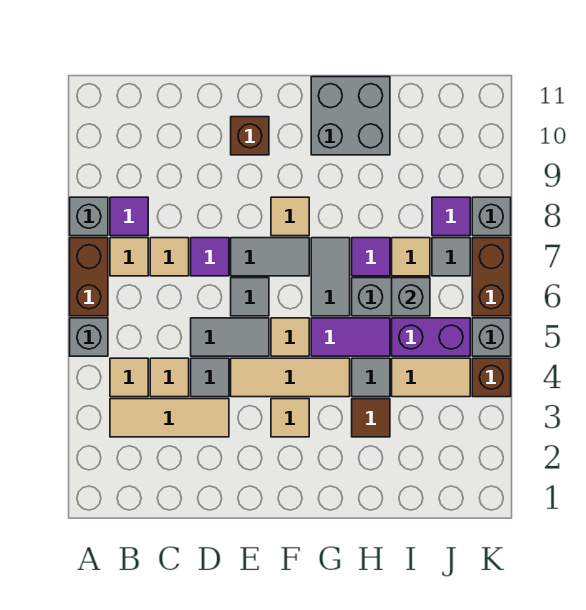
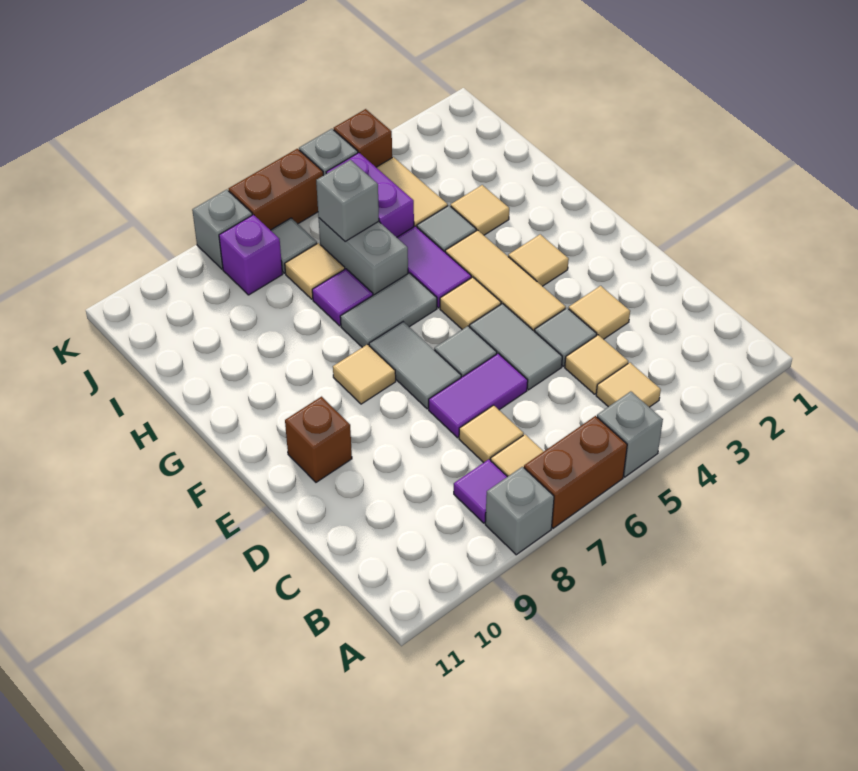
tan tile B3:D3 level 1 -> tan tile D3 level 1
purple tile D7 level 1 -> purple tile D6:D7 level 1
grey brick G10:H11 level 1 -> none
brown tile H3 level 1 -> tan tile H3 level 1
purple tile J8 level 1 -> purple brick J8 level 1

